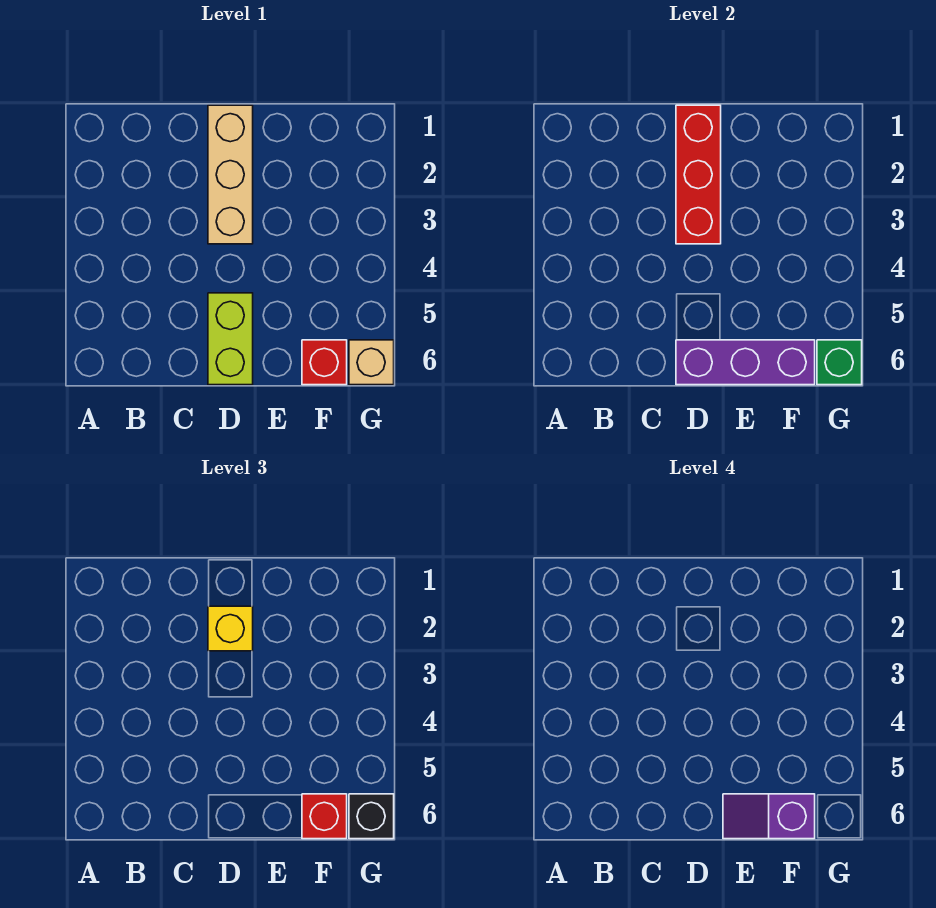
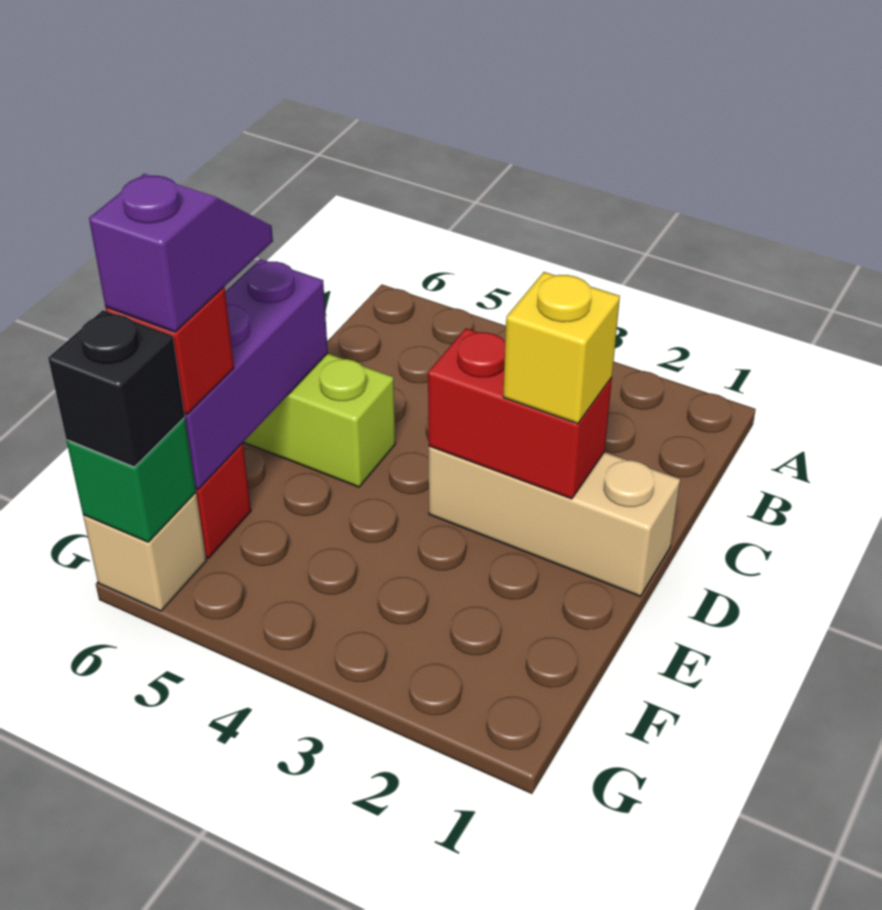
red brick D1:D3 level 2 -> red brick D2:D3 level 2

